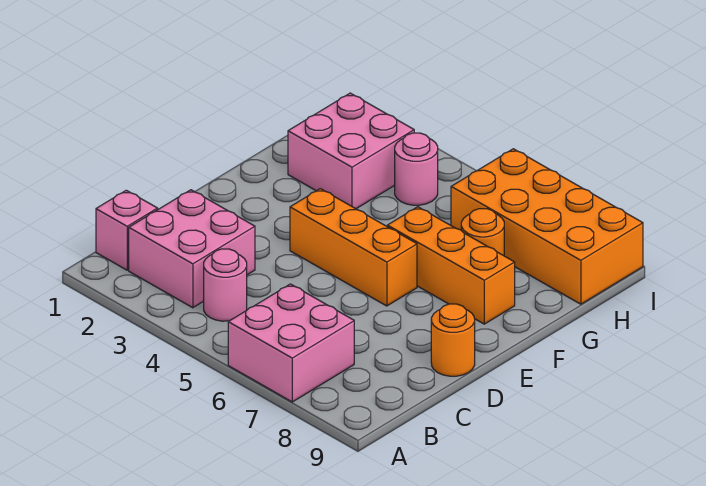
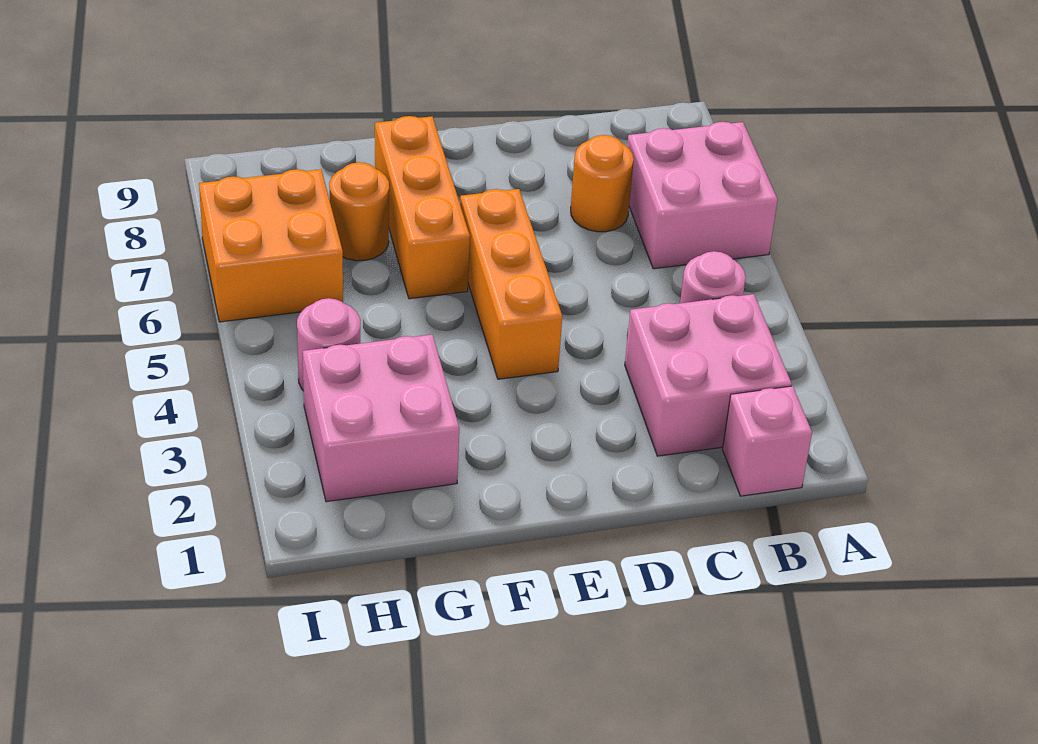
orange round brick D9 level 1 -> orange round brick C7 level 1
orange brick H6:I9 level 1 -> orange brick H6:I7 level 1

